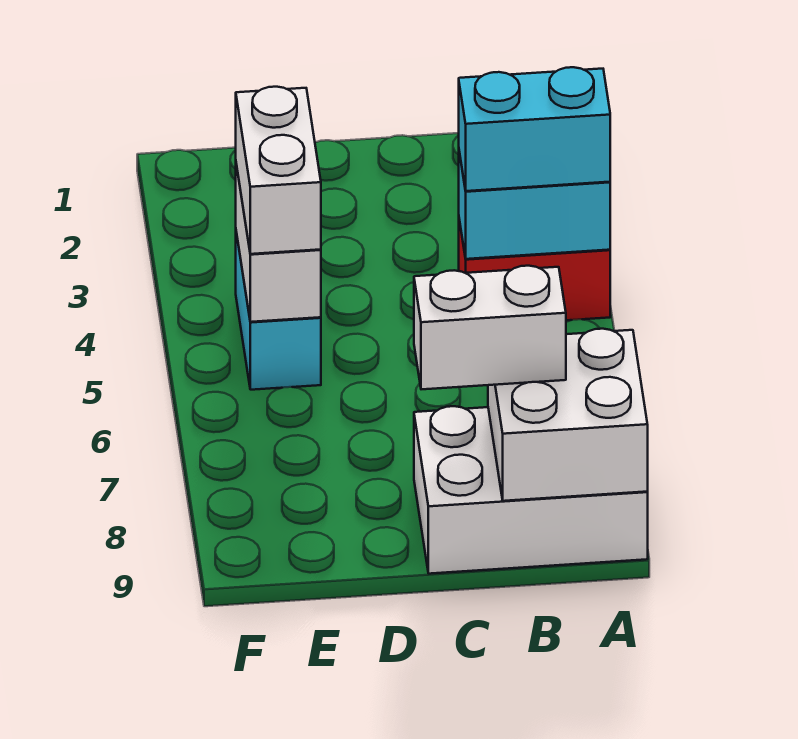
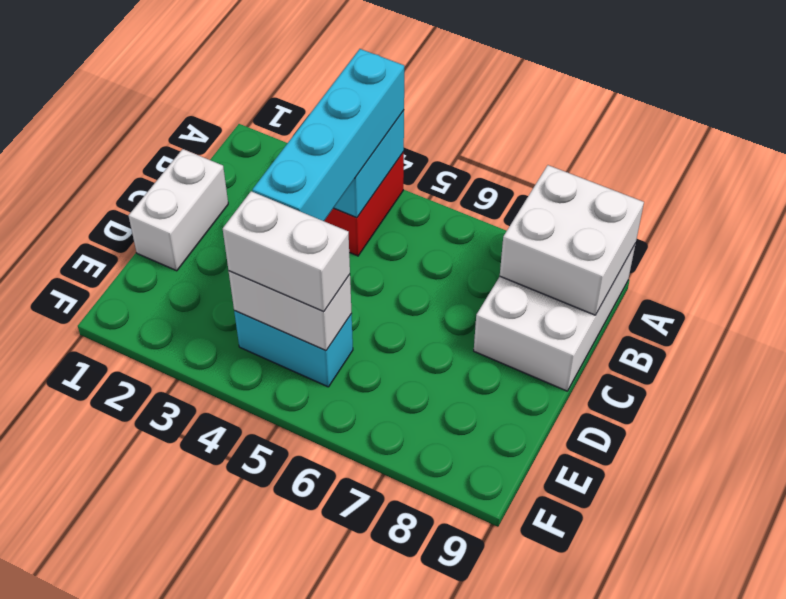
cyan brick A4:B4 level 3 -> cyan brick A4:D4 level 3
white brick B8:C8 level 3 -> white brick C1:D1 level 1

